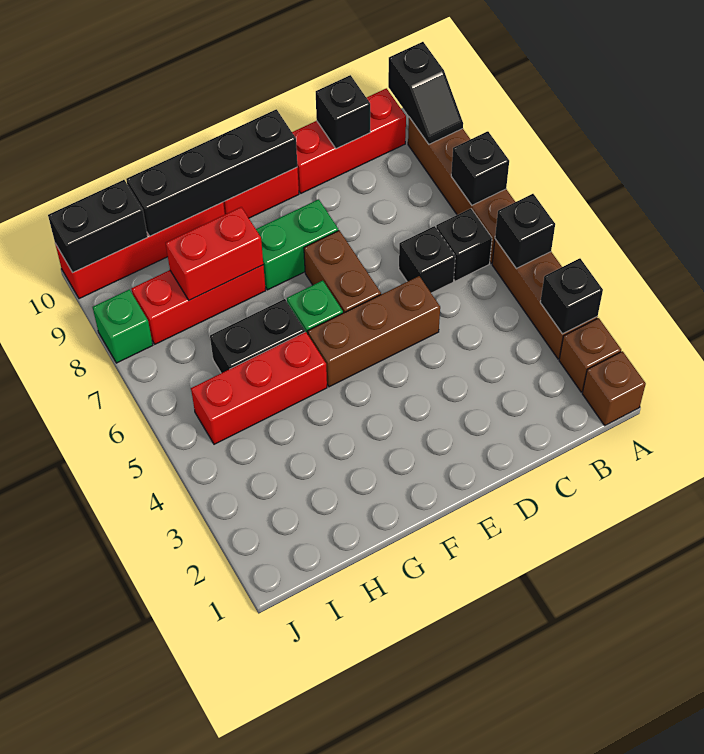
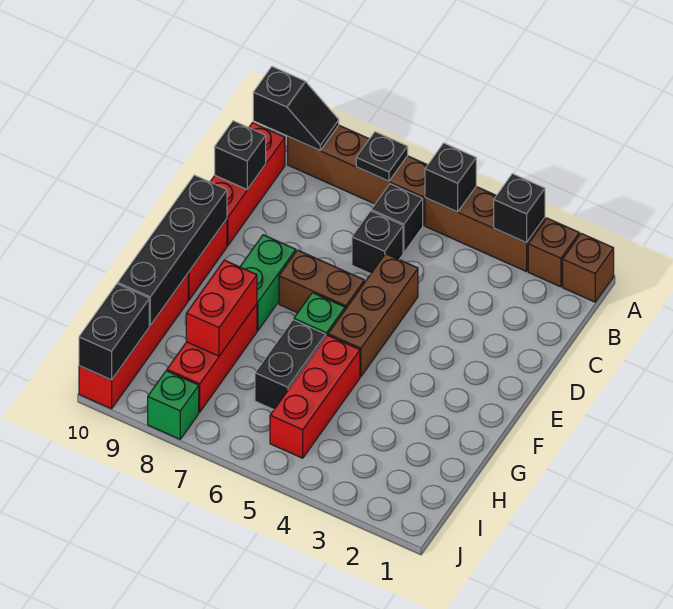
black brick A7 level 2 -> black plate A7 level 2

